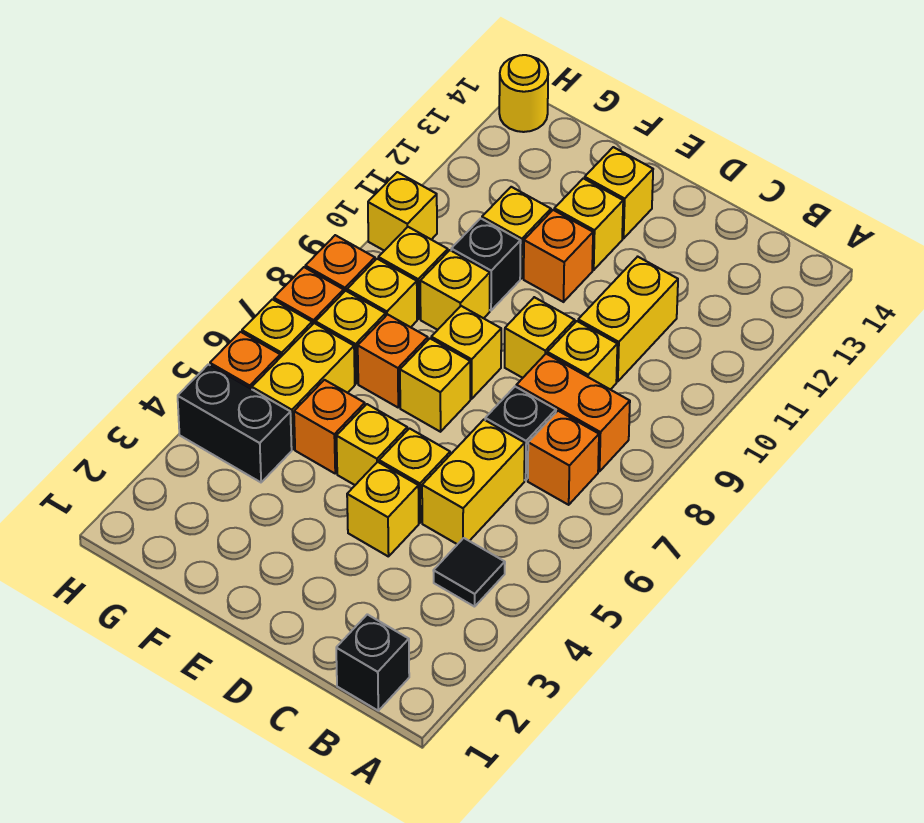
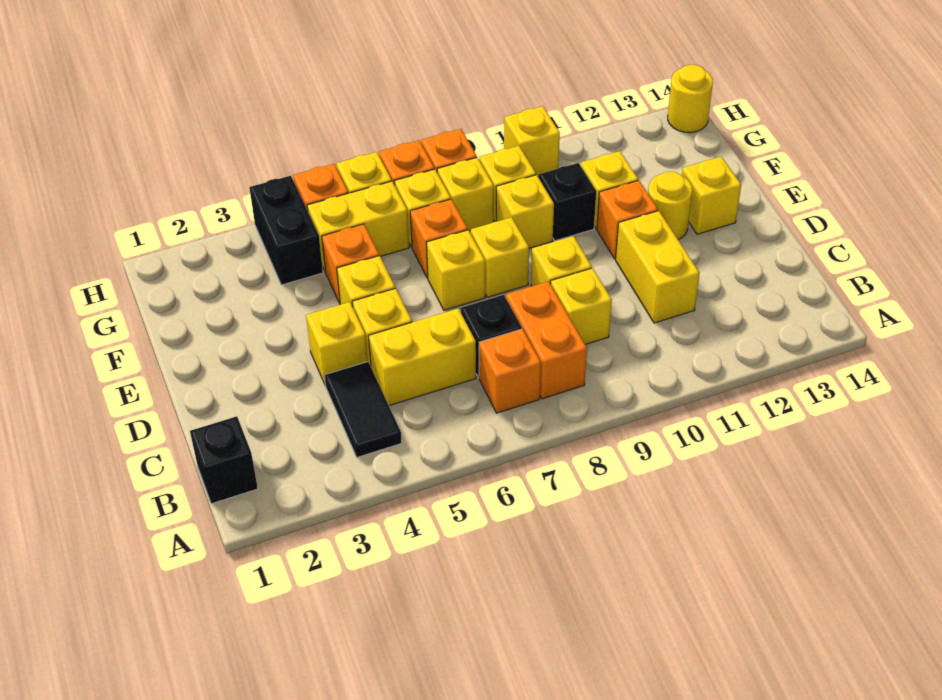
black tile B4 level 1 -> black tile B4:C4 level 1
yellow brick C10:C11 level 1 -> yellow brick C11:D11 level 1
yellow brick E12 level 1 -> yellow round brick E12 level 1

